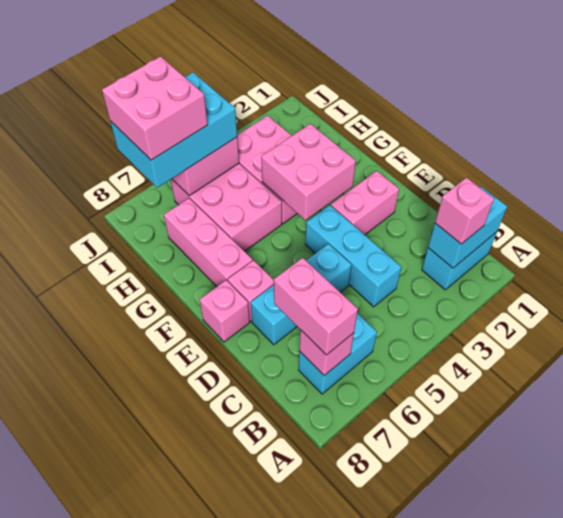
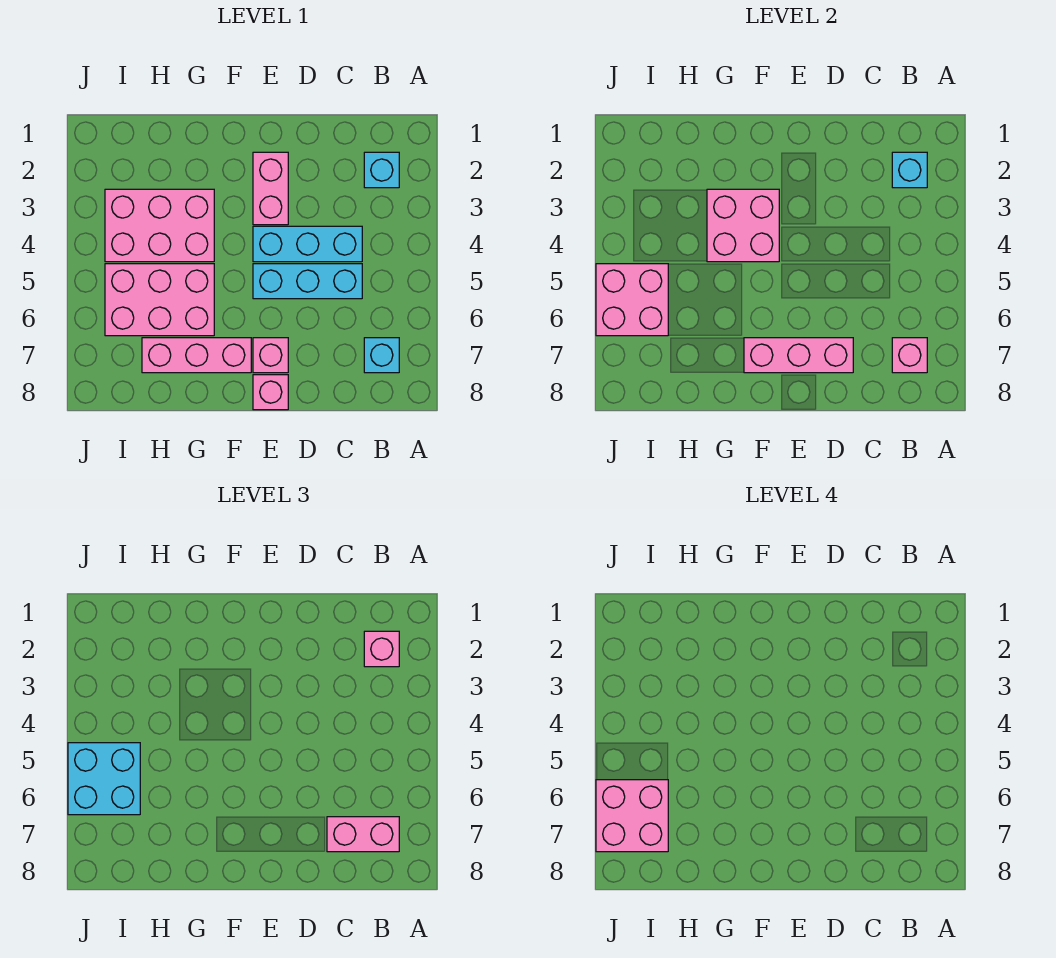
cyan brick B1:B2 level 1 -> cyan brick B2 level 1
cyan brick B1:B2 level 2 -> cyan brick B2 level 2
cyan brick B6:B7 level 1 -> cyan brick B7 level 1
cyan brick D5:D7 level 1 -> cyan brick C5:E5 level 1
none -> pink brick D7:F7 level 2
cyan brick I5:J7 level 3 -> cyan brick I5:J6 level 3

